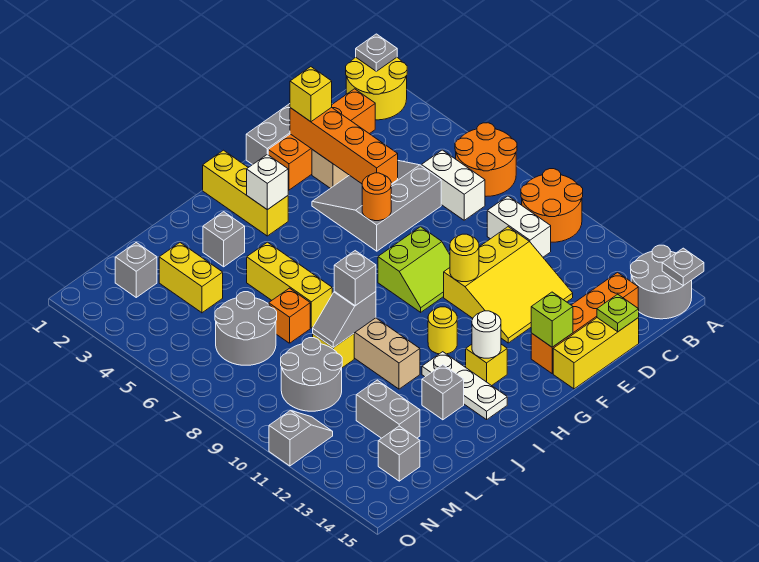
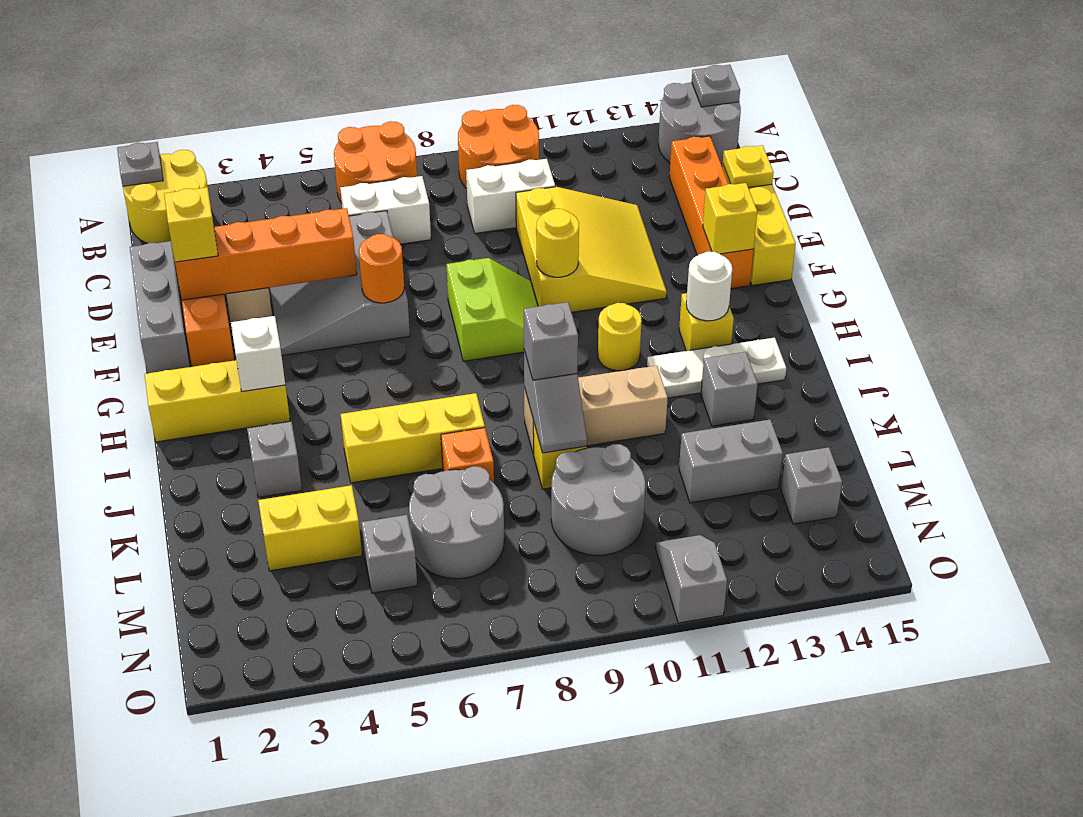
lime plate D15 level 2 -> yellow plate D15 level 2
lime brick F14 level 2 -> yellow brick F14 level 2
grey brick M2 level 1 -> grey brick M5 level 1

